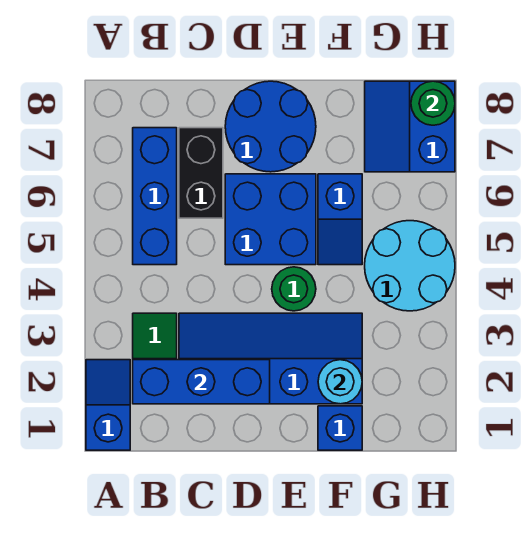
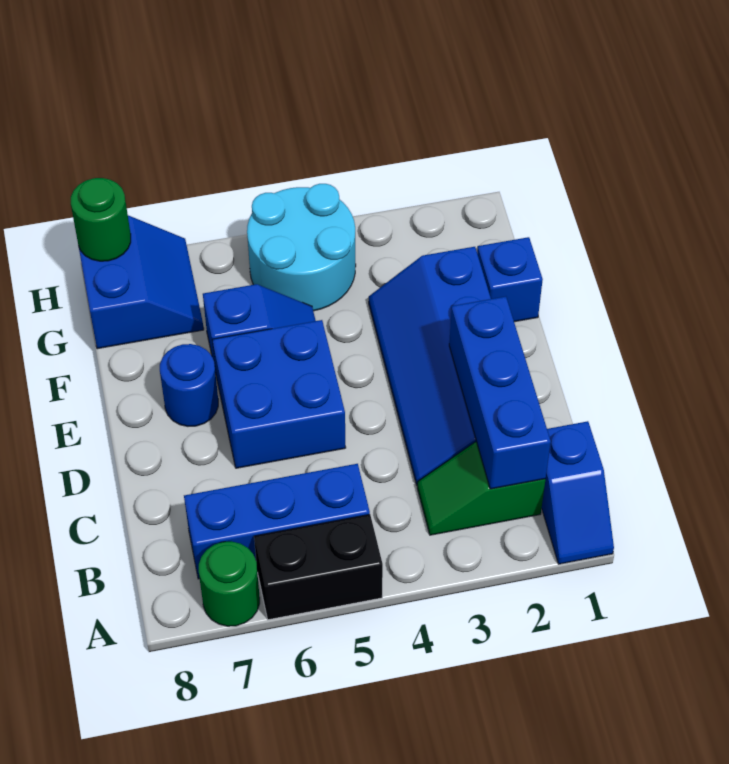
blue slope A1:A2 level 1 top 1 -> blue slope A1:B1 level 1 top B
black brick C6:C7 level 1 -> black brick A5:A6 level 1
blue round brick D7:E8 level 1 -> blue round brick E7 level 1
green round brick E4 level 1 -> green round brick A7 level 1
cyan round brick F2 level 2 -> none
blue slope G7:H8 level 1 top H -> blue slope G7:H8 level 1 top 8

